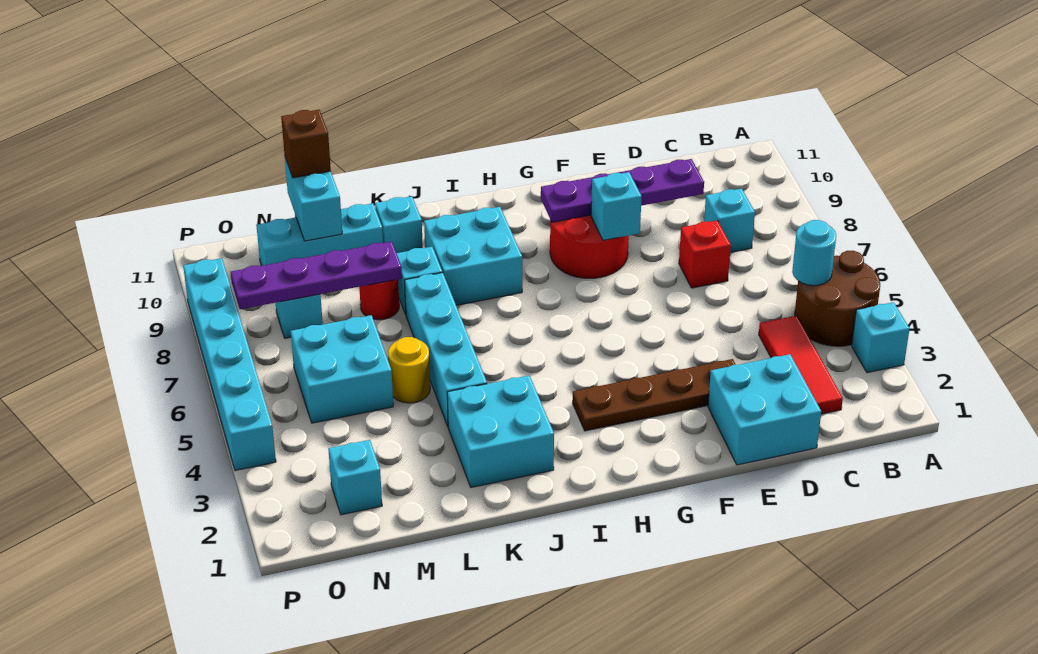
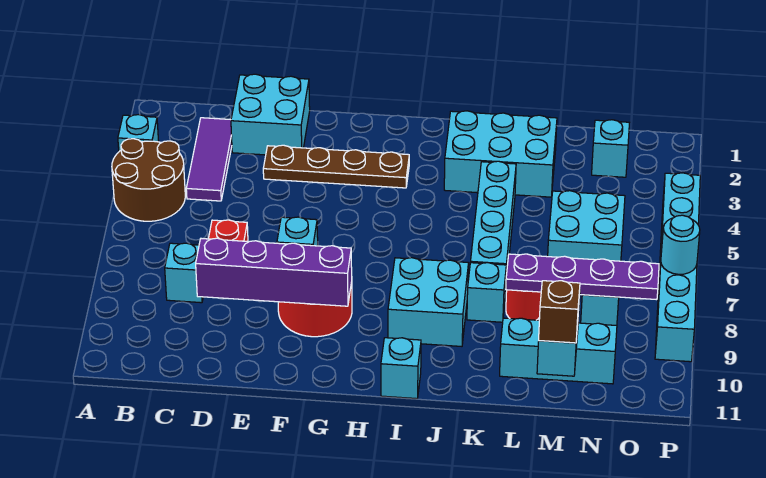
cyan round brick B5 level 2 -> cyan round brick P7 level 2
red tile C2:C4 level 1 -> purple tile C2:C4 level 1
purple plate D9:G9 level 2 -> purple brick D9:G9 level 2
cyan brick J2:K3 level 1 -> cyan brick J2:L3 level 1
cyan brick K10 level 1 -> cyan brick I11 level 1
yellow round brick L5 level 1 -> none

